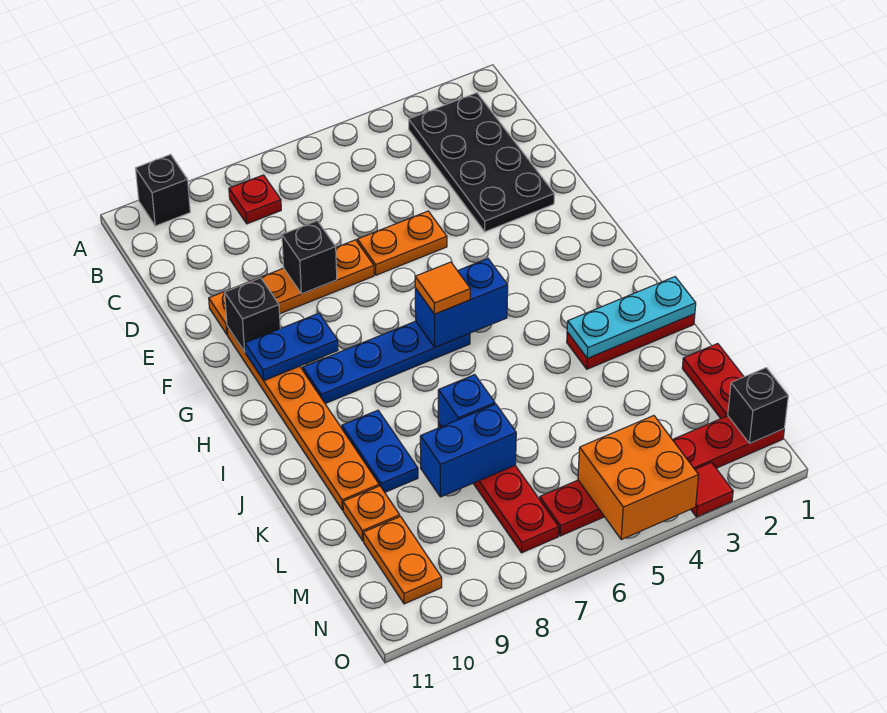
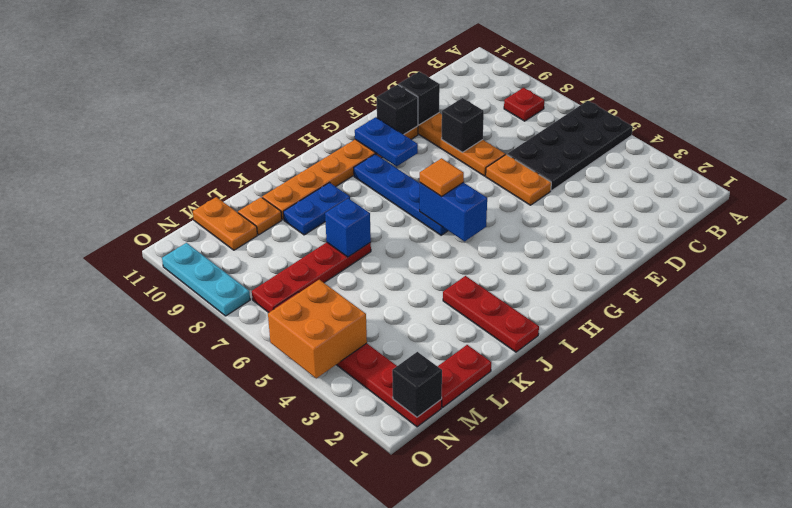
black brick A10 level 1 -> black brick E10 level 2
black plate B2:E3 level 1 -> black plate A5:D6 level 1
cyan plate J1:J3 level 2 -> cyan plate O8:O10 level 1
blue brick L7:L8 level 2 -> none
orange plate M10:N10 level 1 -> orange plate M10:M11 level 1
red tile O3 level 1 -> none

